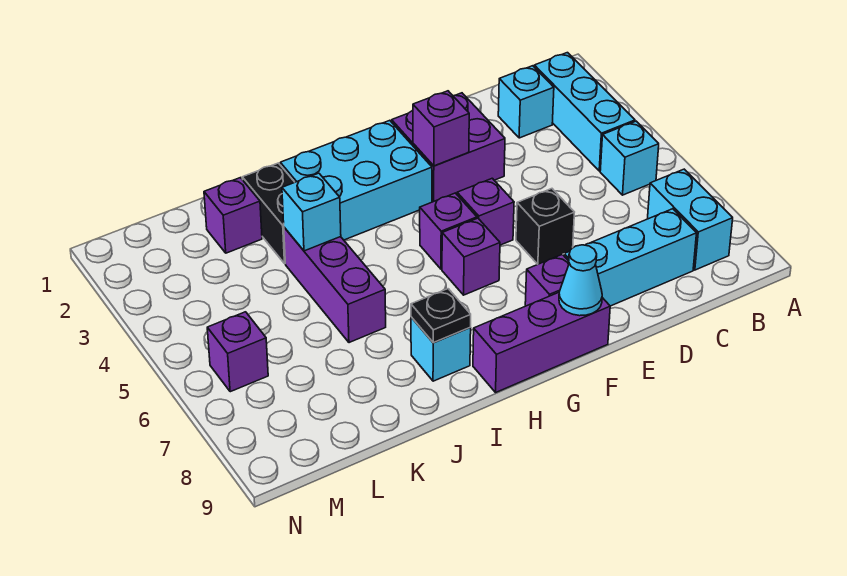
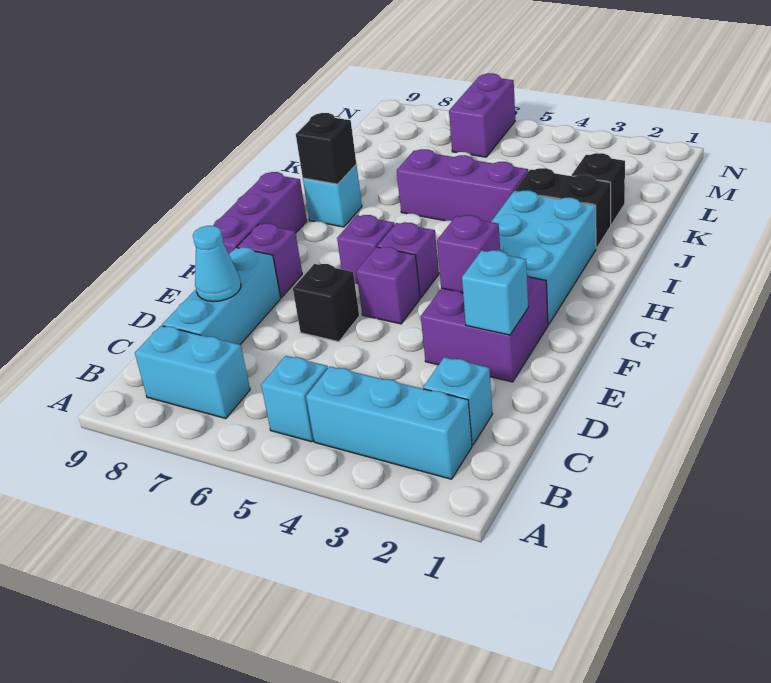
cyan cone F9 level 2 -> cyan cone D8 level 2
black plate I8 level 2 -> black brick I8 level 2
cyan brick J4 level 2 -> cyan brick E2 level 2
purple brick K2 level 1 -> black brick K2 level 1
purple brick M6 level 1 -> purple brick M6:N6 level 1

